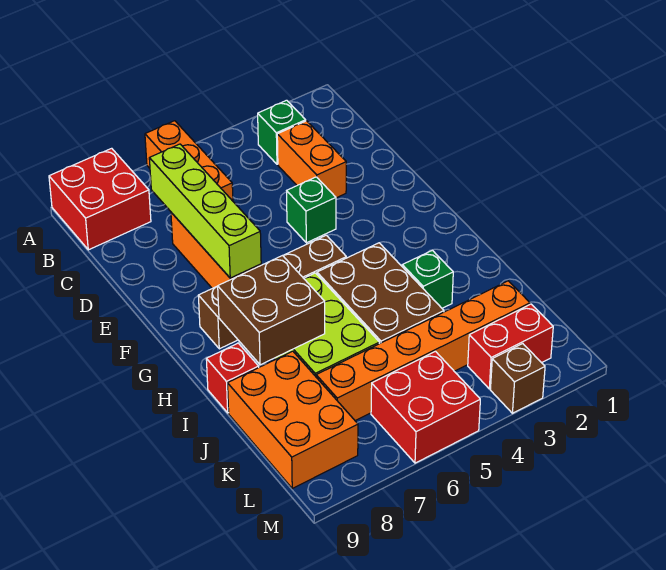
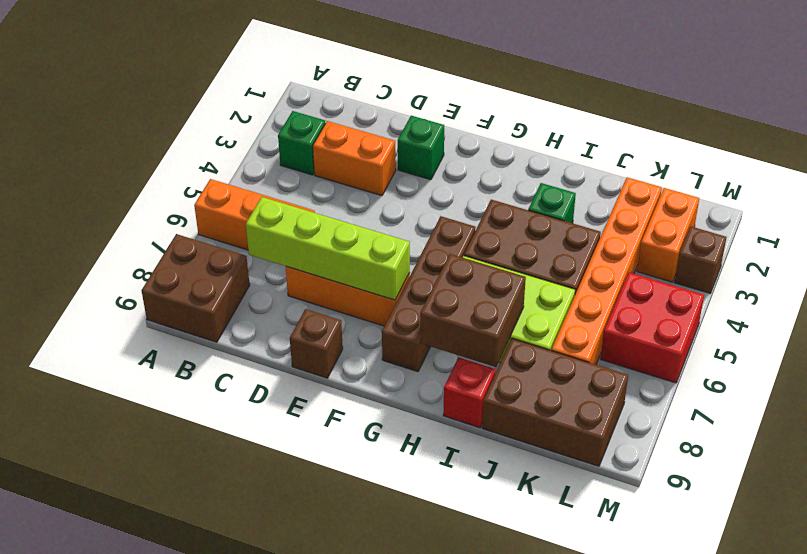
red brick A8:B9 level 1 -> brown brick A8:B9 level 1
green brick E4 level 1 -> green brick E2 level 1
none -> brown brick E9 level 1
orange brick J8:L9 level 1 -> brown brick J8:L9 level 1
red brick L2:L3 level 1 -> orange brick L2:L3 level 1

